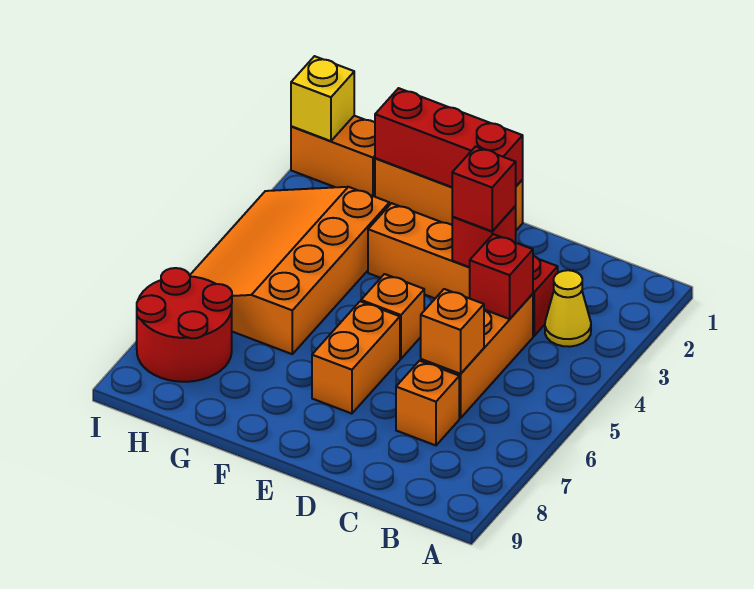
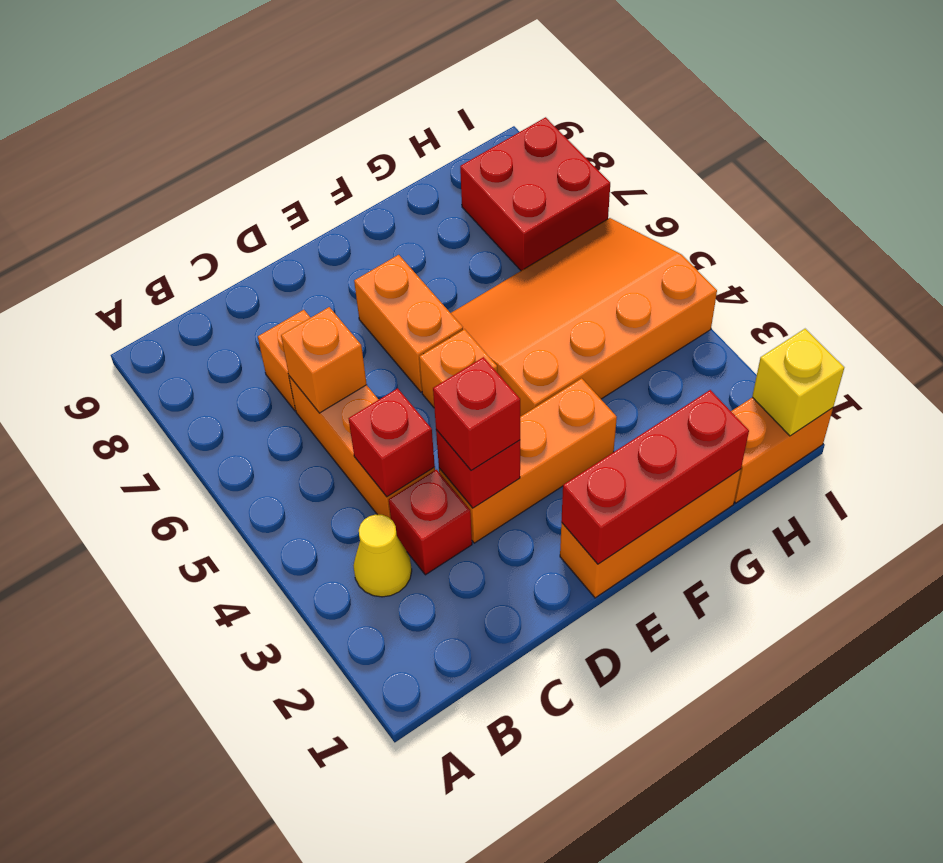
orange slope G3:I6 level 1 top G -> orange slope F4:I6 level 1 top 4
red round brick H7:I8 level 1 -> red brick H7:I8 level 1

